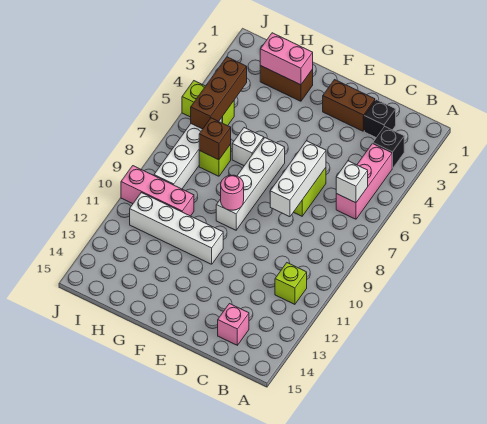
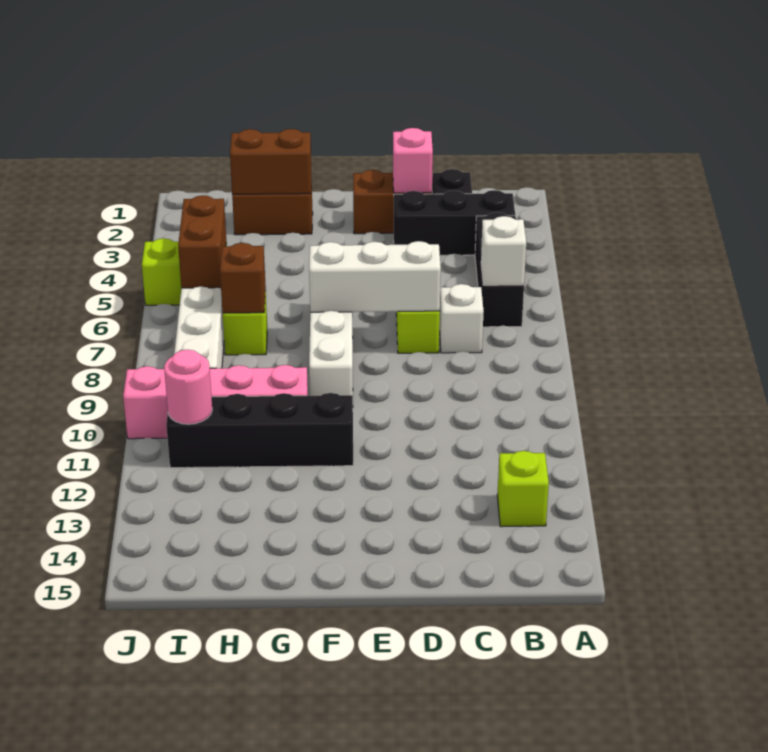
black brick B3 level 1 -> black brick B3:D3 level 1
pink brick B4:B6 level 1 -> black brick B4:B6 level 1
lime brick B11 level 1 -> lime brick B13 level 1
pink brick C14 level 1 -> pink brick D2 level 2
white brick D6:D8 level 2 -> white brick D7:F7 level 2
pink round brick F9 level 2 -> pink round brick I11 level 2
white brick F11:I11 level 1 -> black brick F11:I11 level 1
pink brick G2:H2 level 2 -> brown brick G2:H2 level 2
white brick G6 level 1 -> white brick C7 level 1
pink brick H10:J10 level 1 -> pink brick G10:J10 level 1
brown brick I4:I6 level 2 -> brown brick I5:I6 level 2

